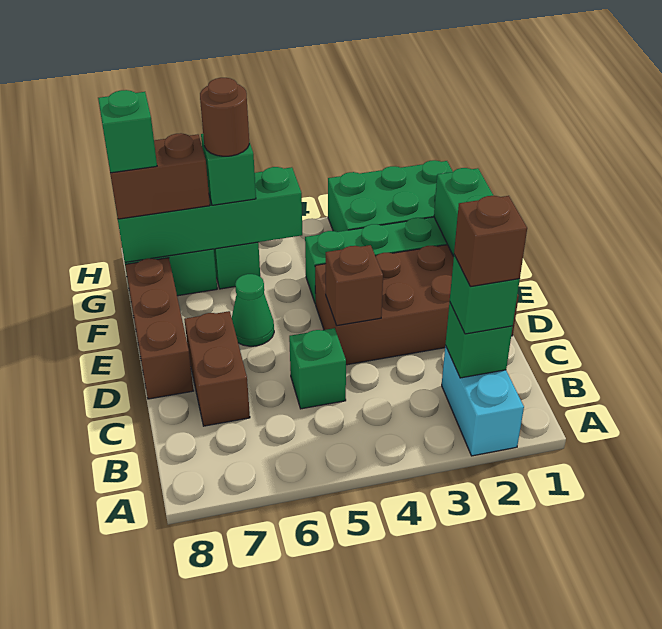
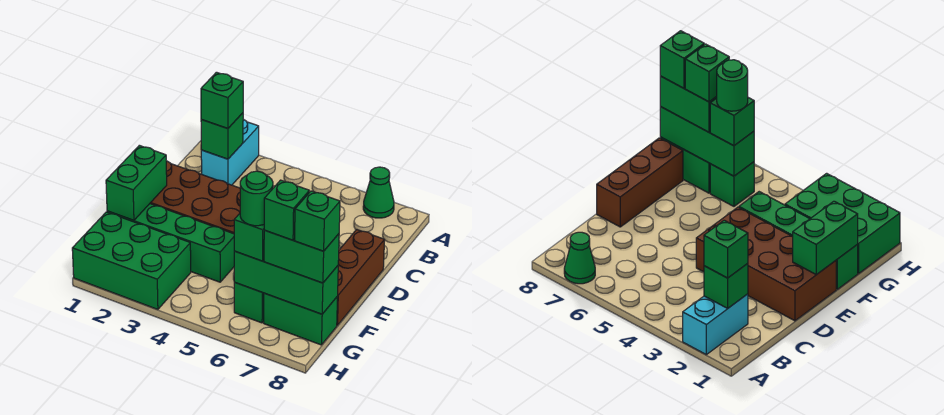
brown brick B2 level 4 -> none
green brick C5 level 1 -> green brick G7 level 4
brown brick C7:D7 level 1 -> none
brown brick D4 level 2 -> none
green cone E6 level 1 -> green cone A7 level 1
green brick G5:G8 level 2 -> green brick G6:G8 level 2
brown round brick G6 level 4 -> green round brick G6 level 4
brown brick G7:G8 level 3 -> green brick G7:G8 level 3

